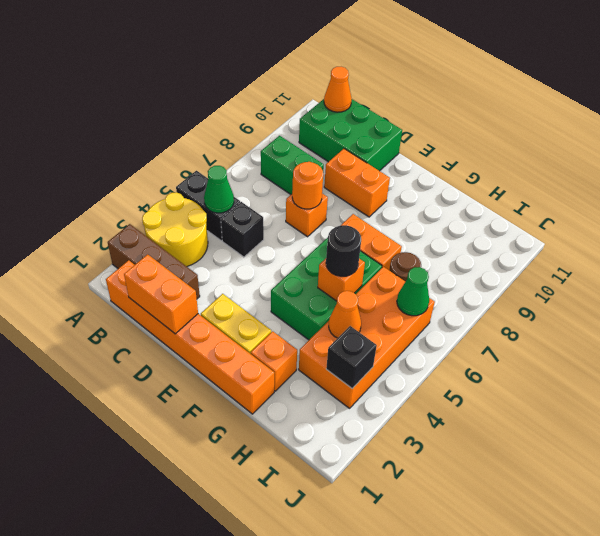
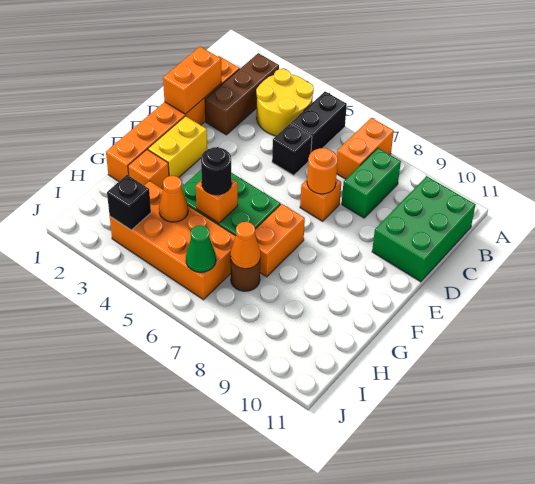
green cone B5 level 2 -> none
orange cone B11 level 2 -> orange cone H7 level 2
orange brick D9:E9 level 1 -> orange brick A7:B7 level 1

